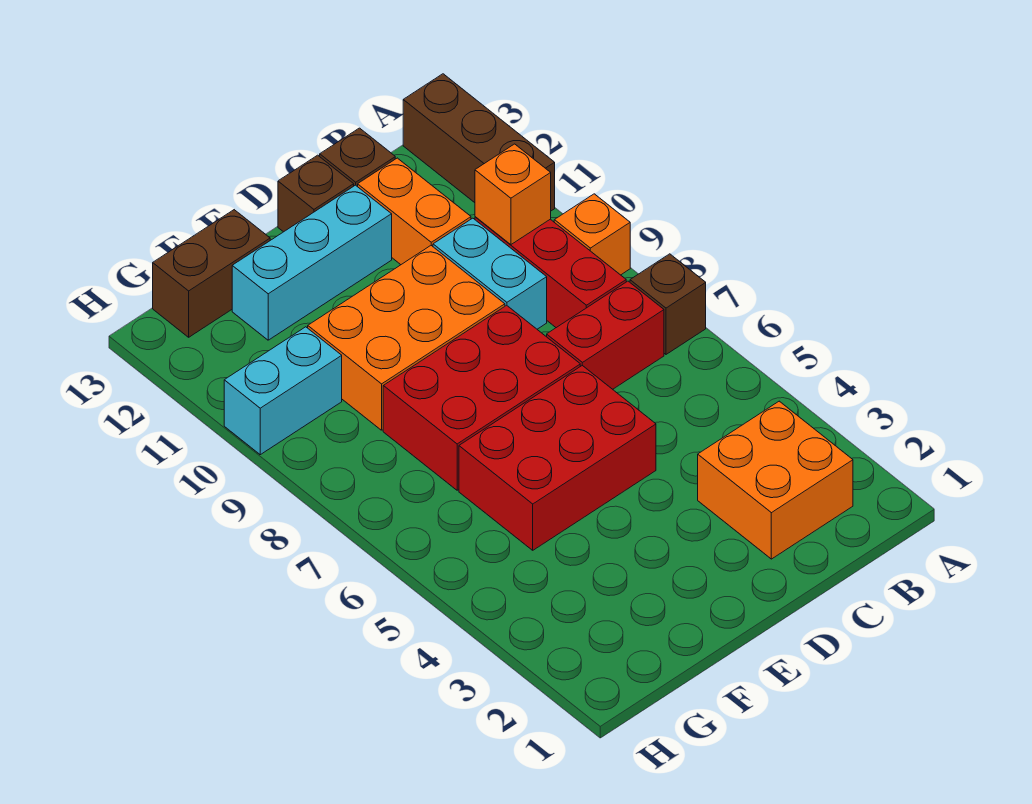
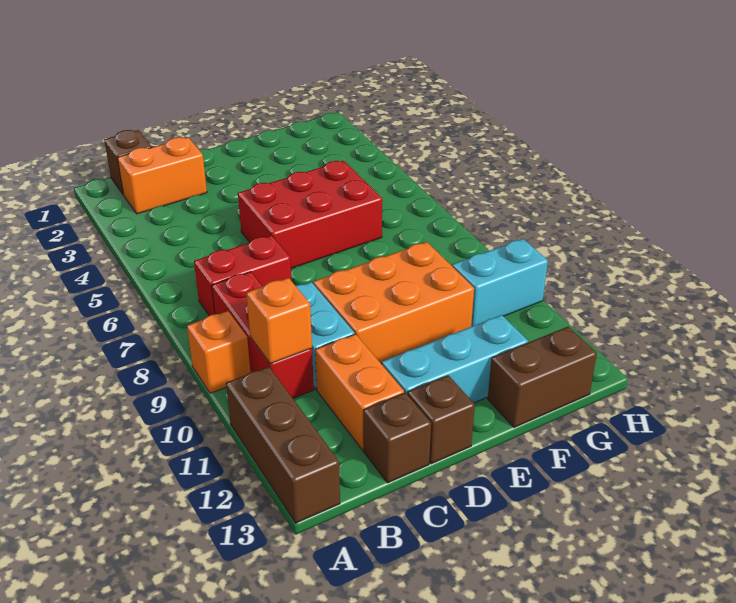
brown brick A7 level 1 -> brown brick B1 level 1
orange brick B2:C3 level 1 -> orange brick B2:C2 level 1
red brick D7:F8 level 1 -> none

